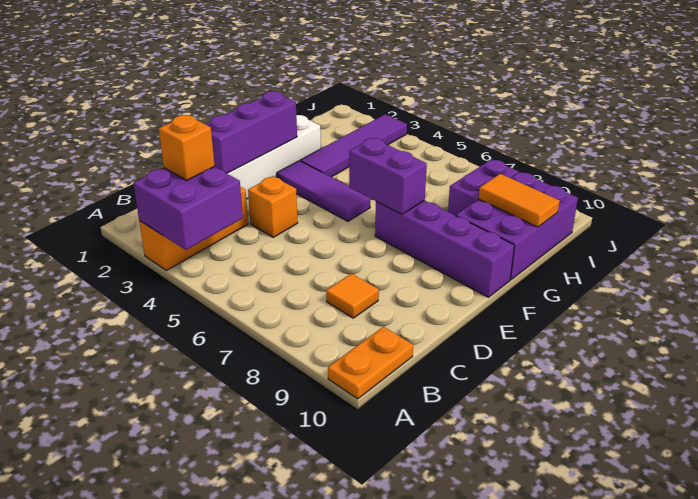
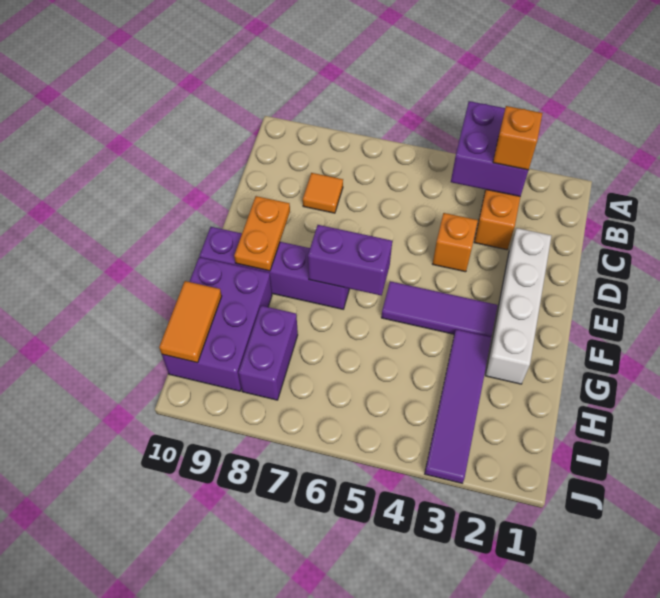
orange plate A10:B10 level 1 -> orange plate E9:F9 level 2
purple brick D2:F2 level 2 -> none
orange tile H9:H10 level 2 -> orange tile H10:I10 level 2

